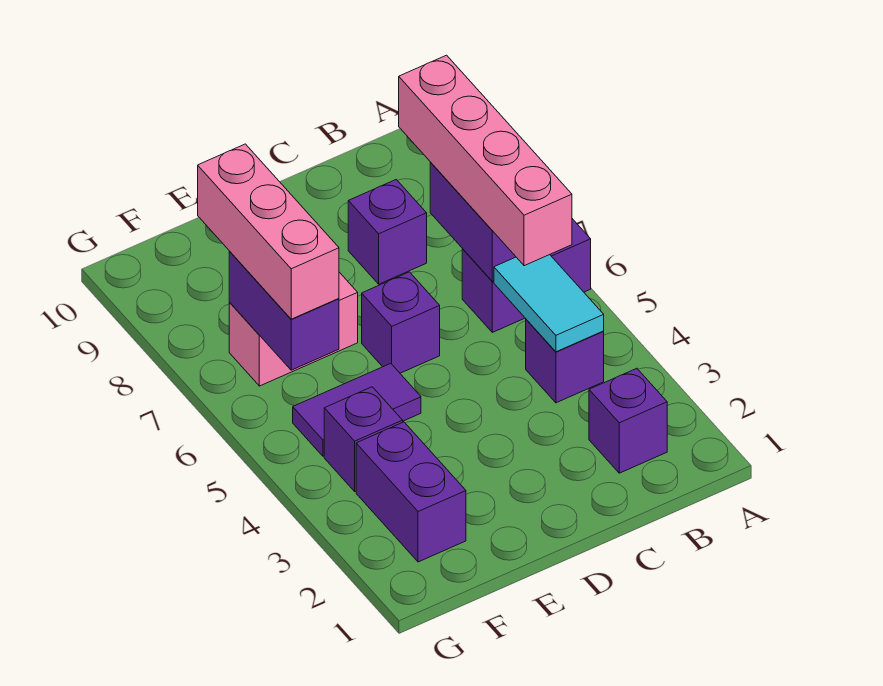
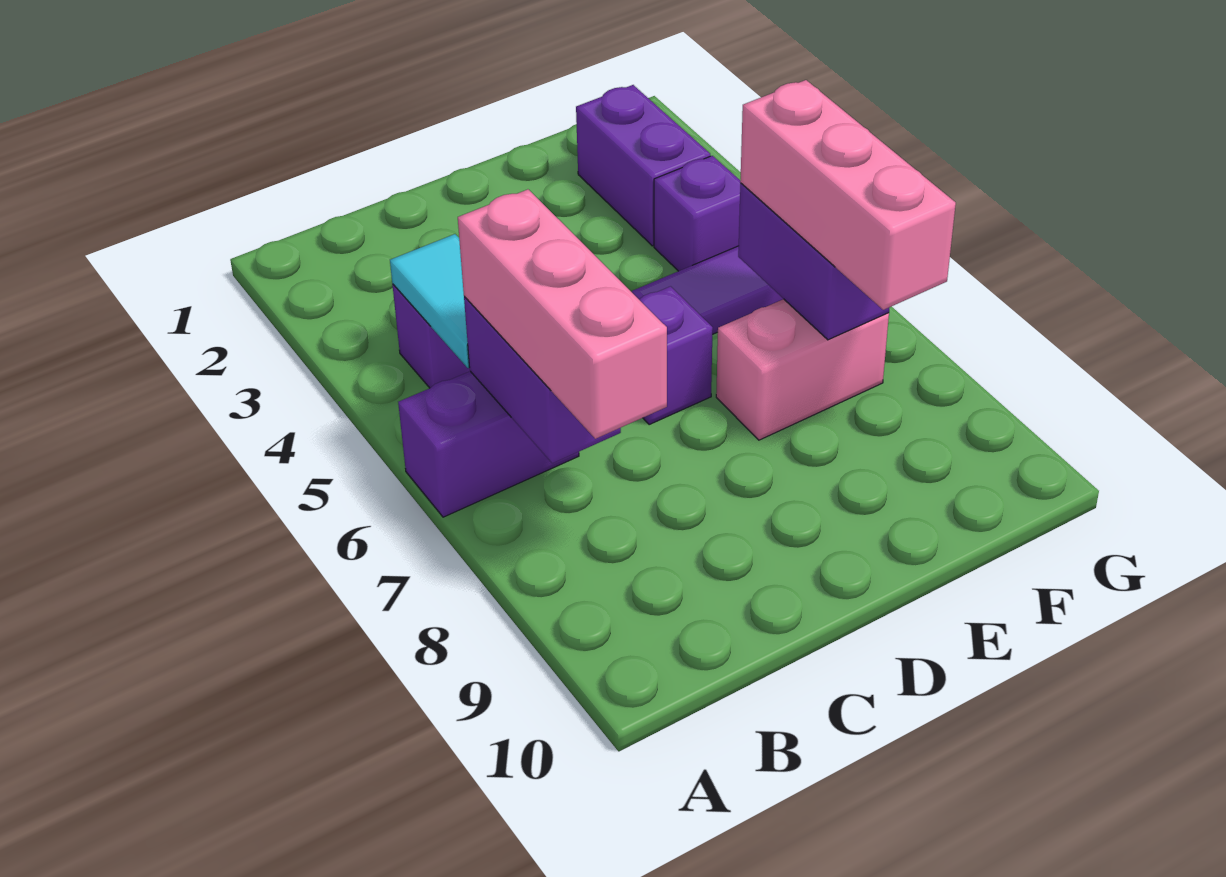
purple brick B2 level 1 -> none
pink brick B5:B8 level 3 -> pink brick B6:B8 level 3
purple brick C8 level 1 -> none

